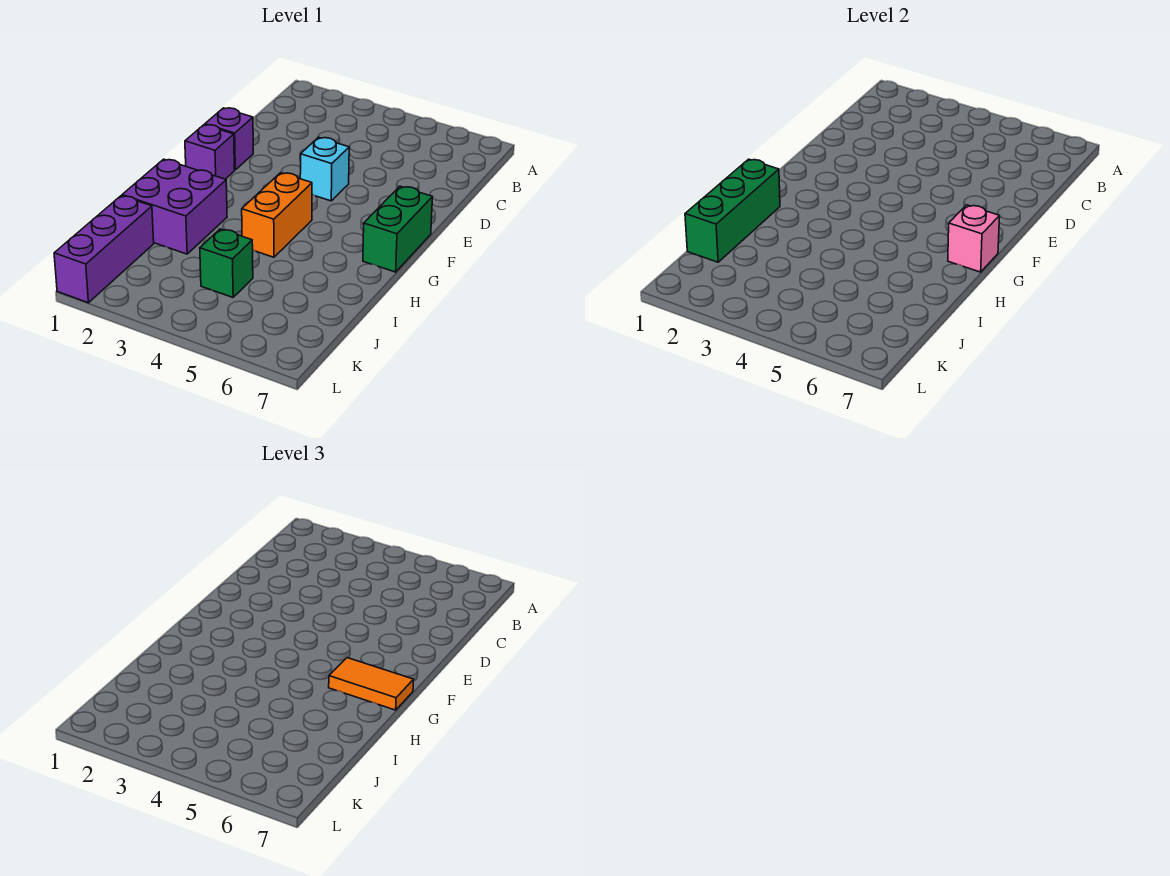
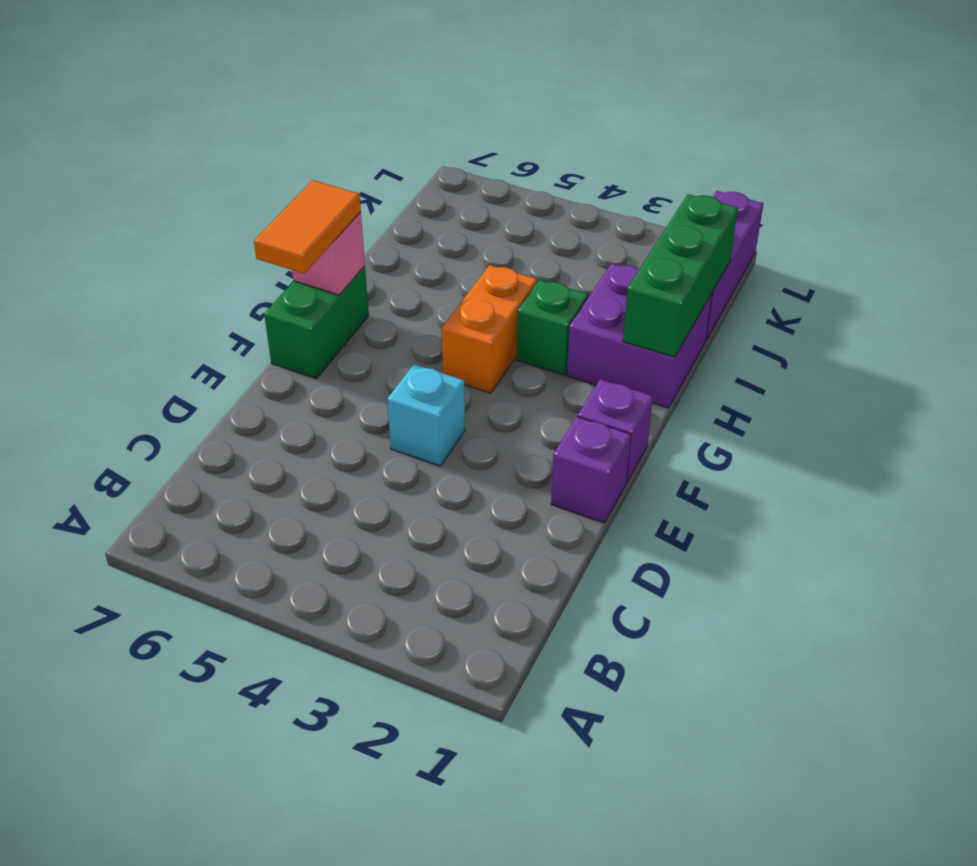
orange tile G6:G7 level 3 -> orange tile F7:G7 level 3
green brick J4 level 1 -> green brick H3 level 1

